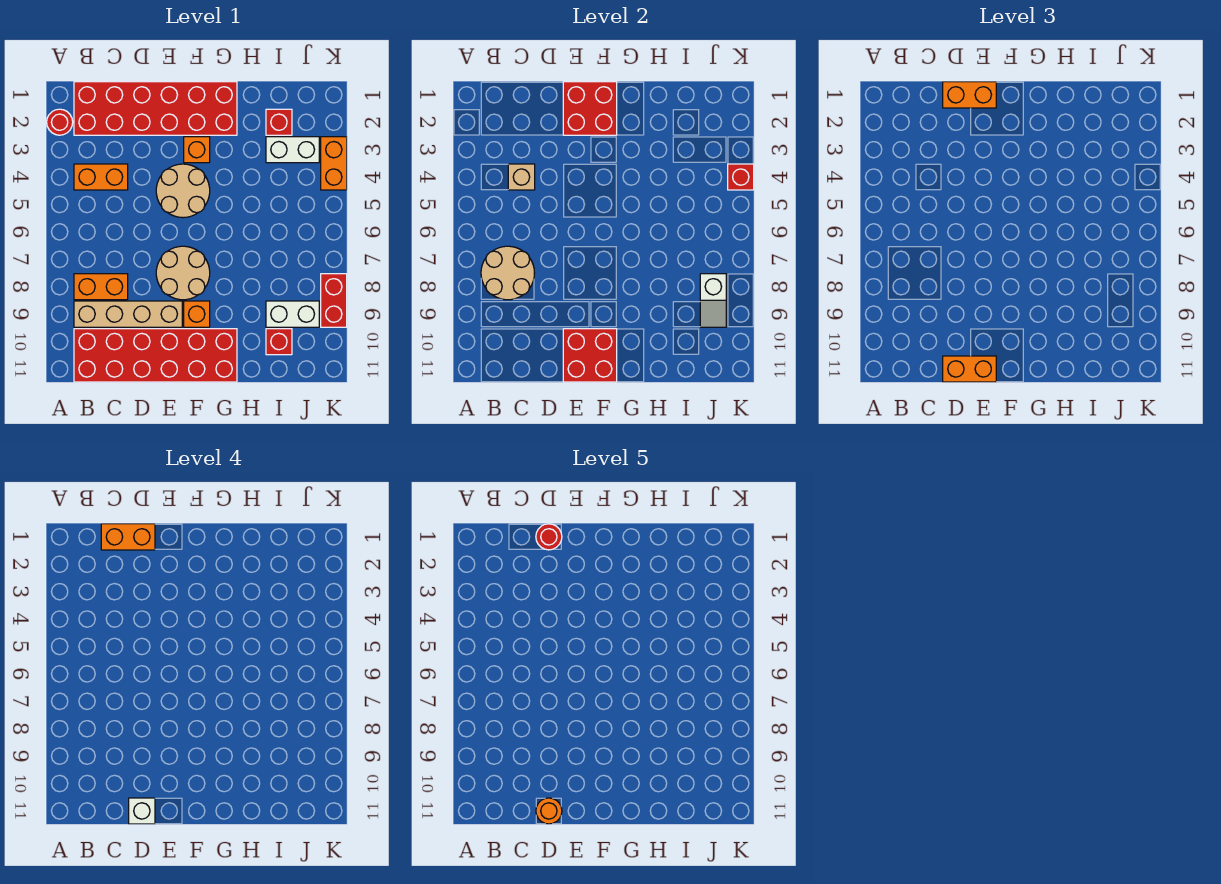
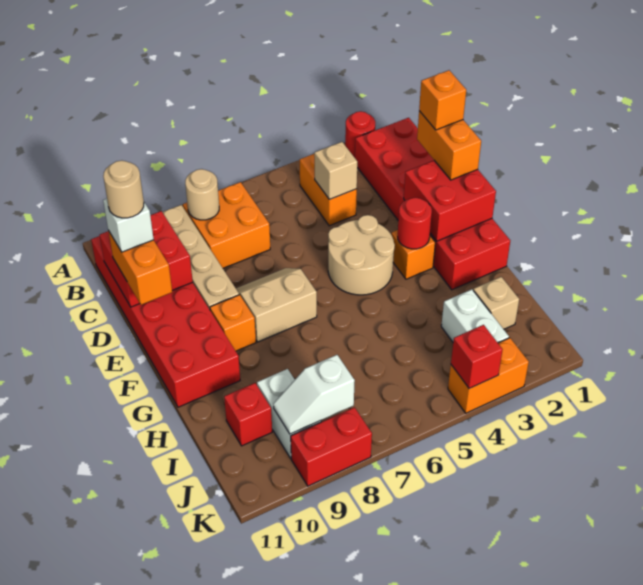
tan round brick B7:C8 level 2 -> tan round brick B8 level 2
orange brick B8:C8 level 1 -> orange brick B7:C8 level 1
orange brick C1:D1 level 4 -> orange brick D1 level 4
red round brick D1 level 5 -> red round brick F3 level 2
orange round brick D11 level 5 -> tan round brick D11 level 5
tan round brick E7:F8 level 1 -> tan slope E7:F8 level 1 top F
red brick E10:F11 level 2 -> red brick C10:D11 level 2
red brick I2 level 1 -> tan brick I2 level 1

